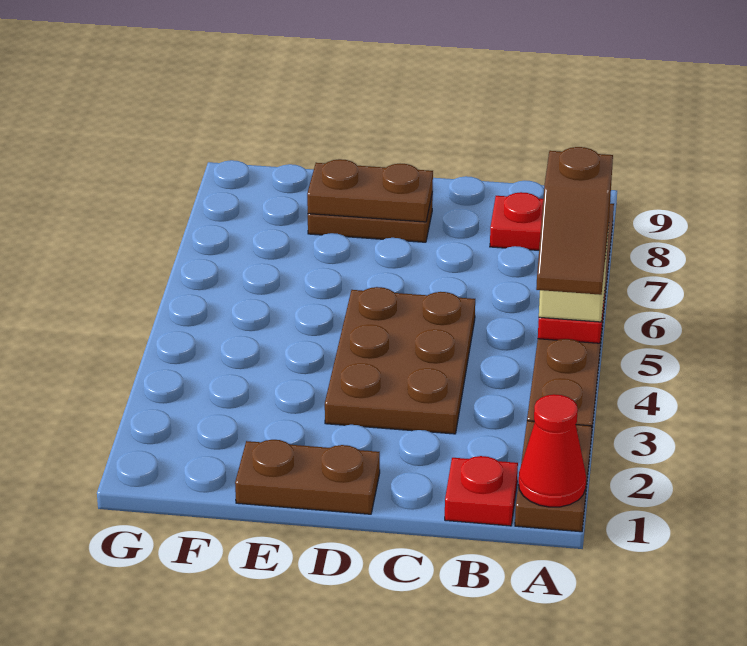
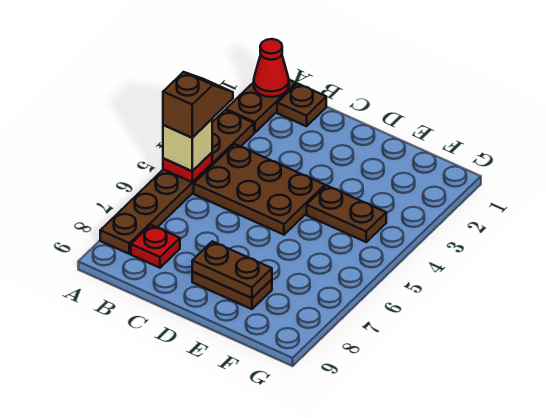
red plate B1 level 1 -> brown plate B1 level 1
brown plate C3:D5 level 1 -> brown plate B4:D5 level 1
brown plate D1:E1 level 1 -> brown plate E4:F4 level 1

